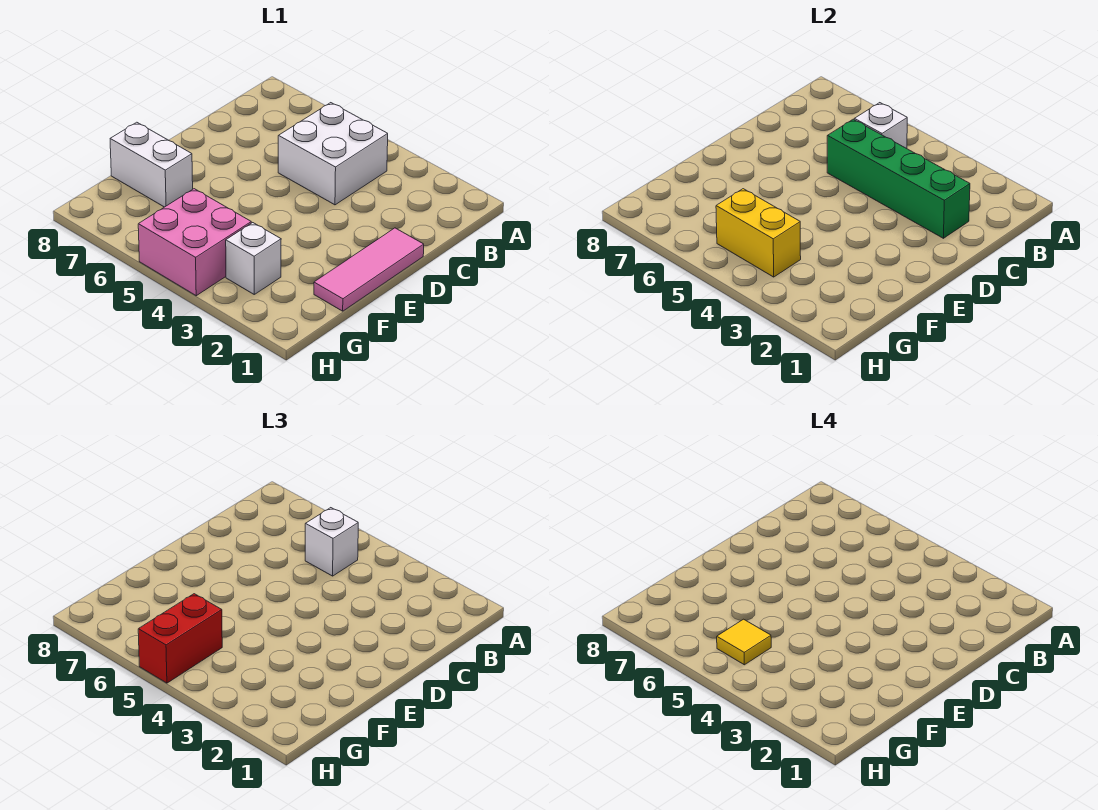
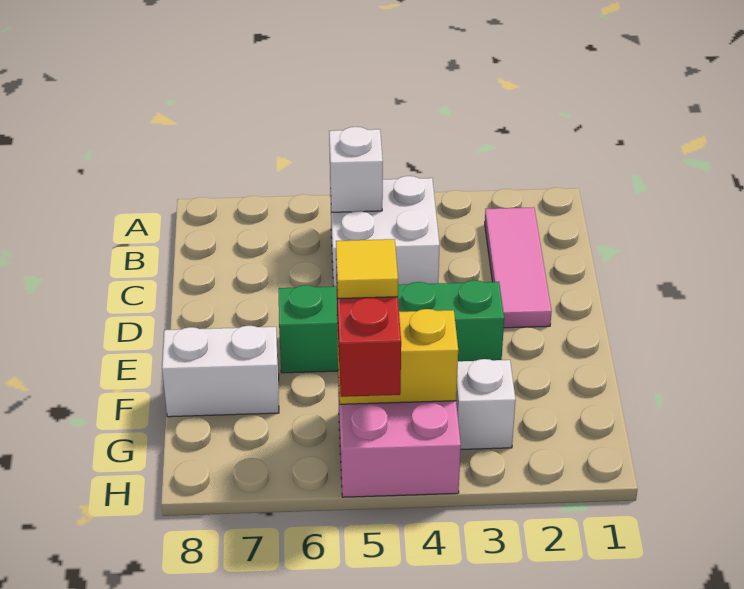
white brick B5 level 3 -> none
green brick C2:C5 level 2 -> green brick E3:E6 level 1
pink tile D1:F1 level 1 -> pink tile B2:D2 level 1

